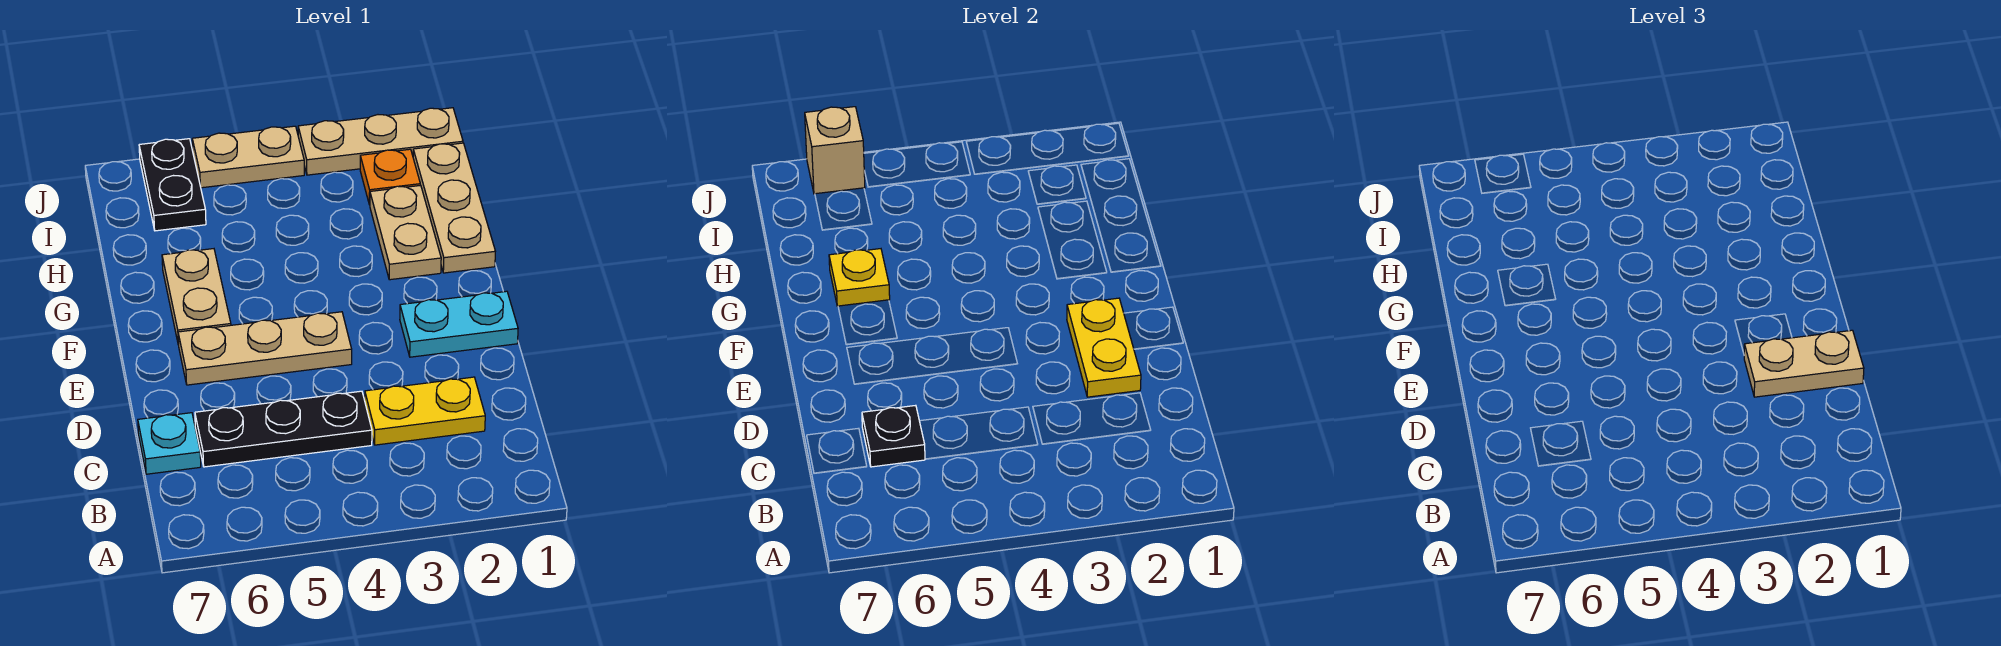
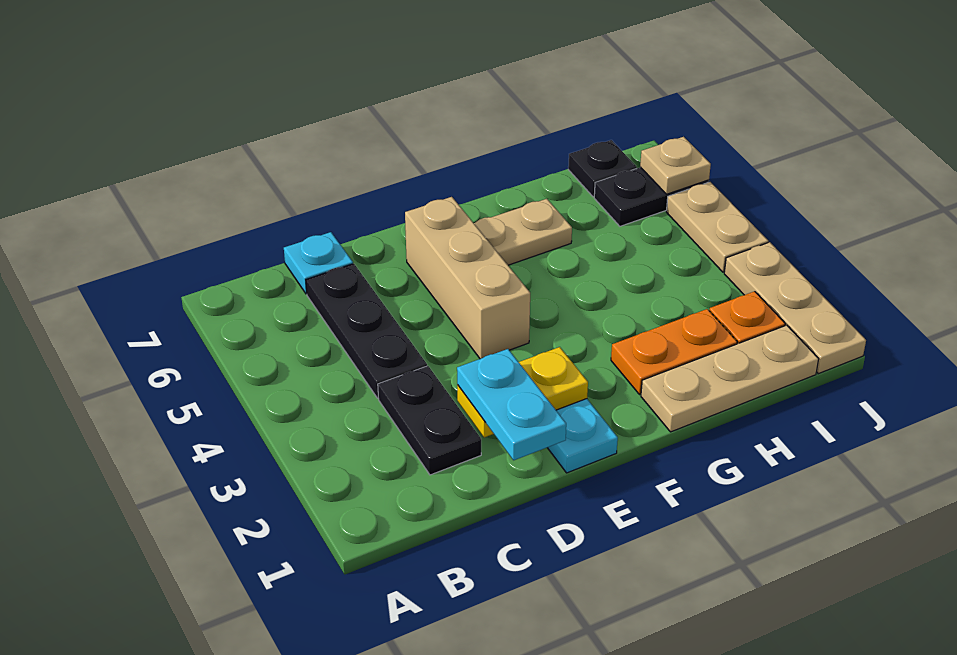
yellow plate C2:C3 level 1 -> black plate C2:C3 level 1
black plate C6 level 2 -> black plate I7 level 1
tan plate D1:D2 level 3 -> cyan plate D1:D2 level 3
tan plate E4:E6 level 1 -> tan brick E4:E6 level 1
tan plate G2:H2 level 1 -> orange plate G2:H2 level 1
yellow plate G6 level 2 -> none
tan brick J6 level 2 -> tan plate J6 level 2

